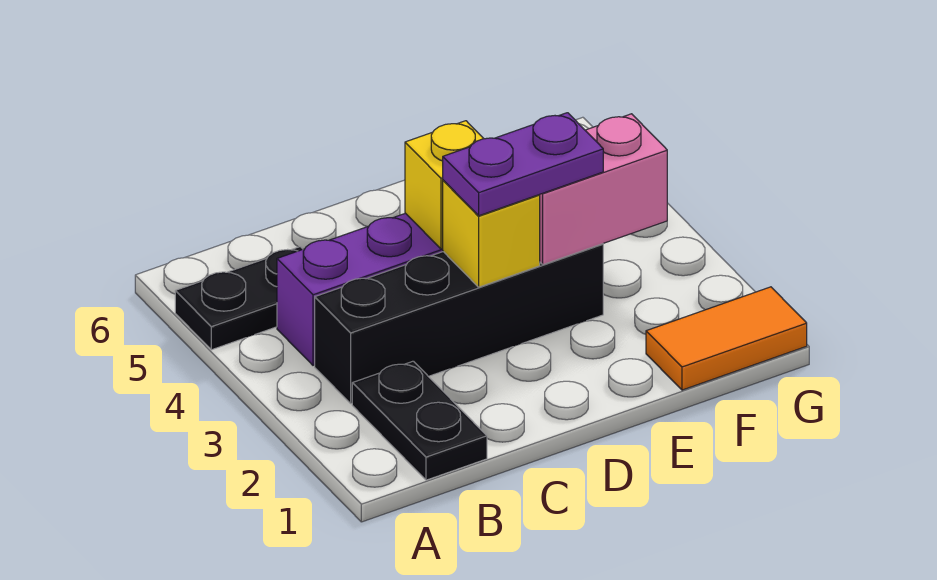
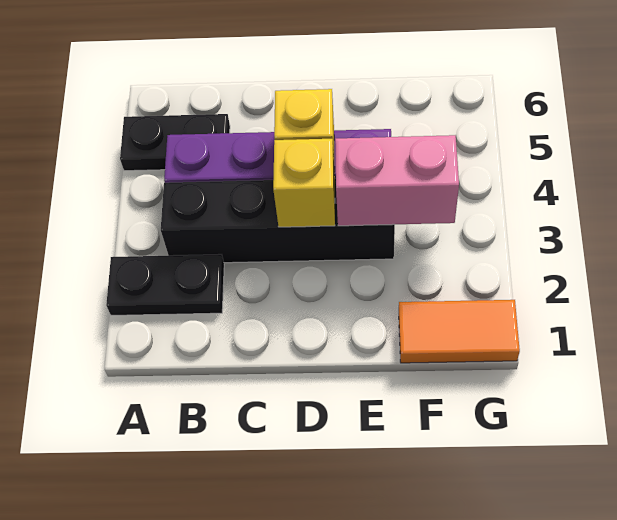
black plate B1:B2 level 1 -> black plate A2:B2 level 1
purple plate D3:E3 level 3 -> none

